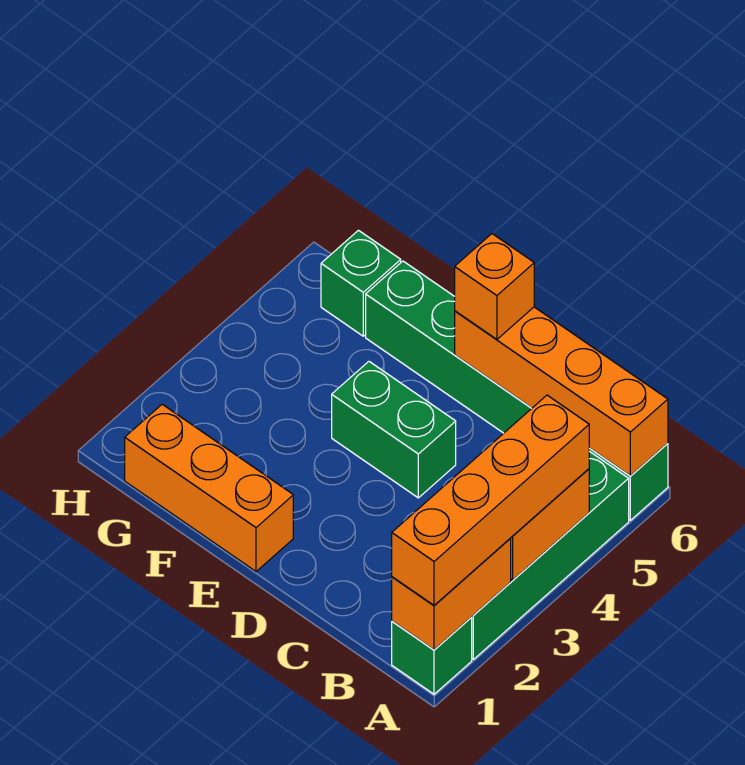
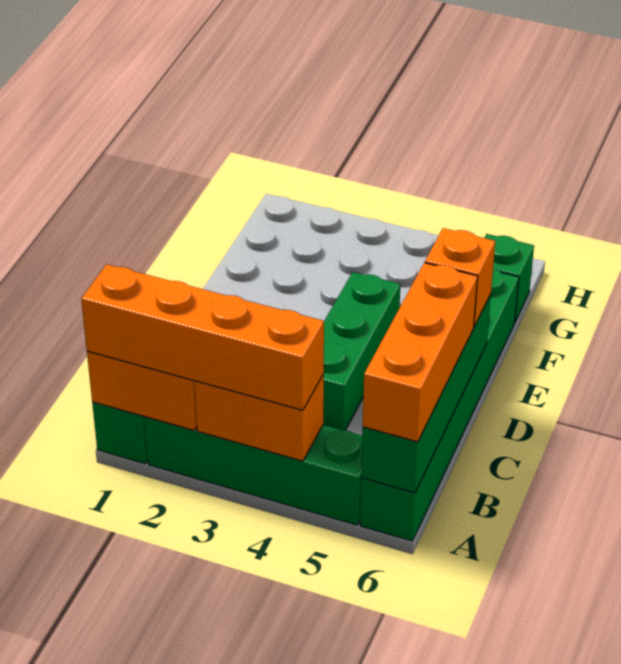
orange brick A6:D6 level 2 -> green brick A6:D6 level 2
green brick D4:E4 level 1 -> green brick C4:E4 level 1
orange brick E1:G1 level 1 -> orange brick A6:C6 level 3

